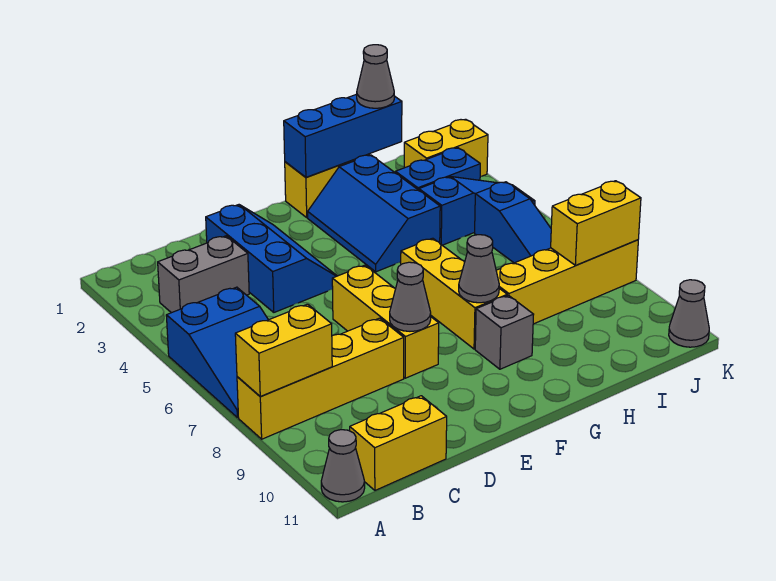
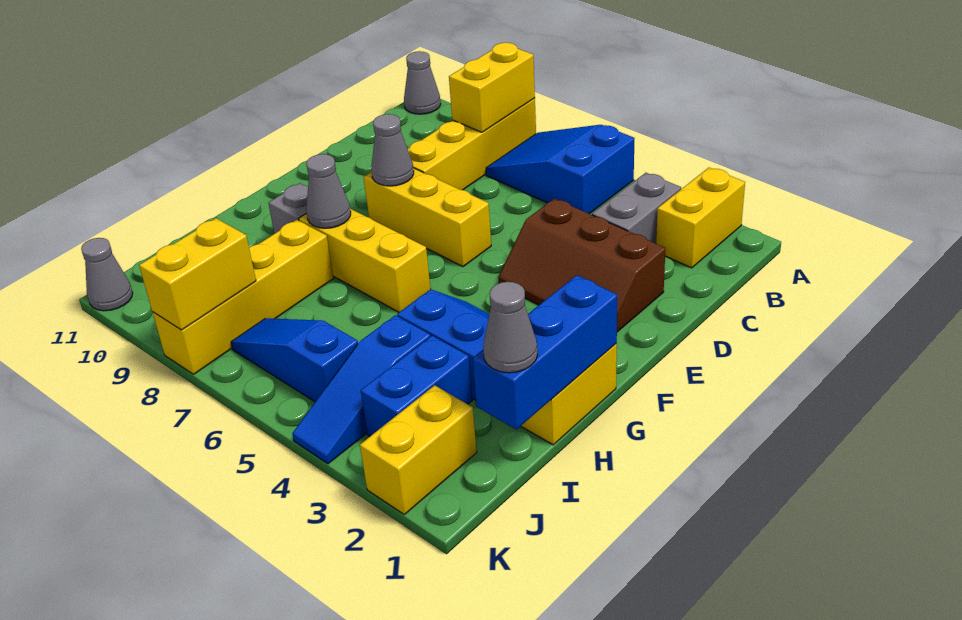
yellow brick B11:C11 level 1 -> yellow brick A2:B2 level 1
blue slope D2:E4 level 1 top D -> brown slope D2:E4 level 1 top D

